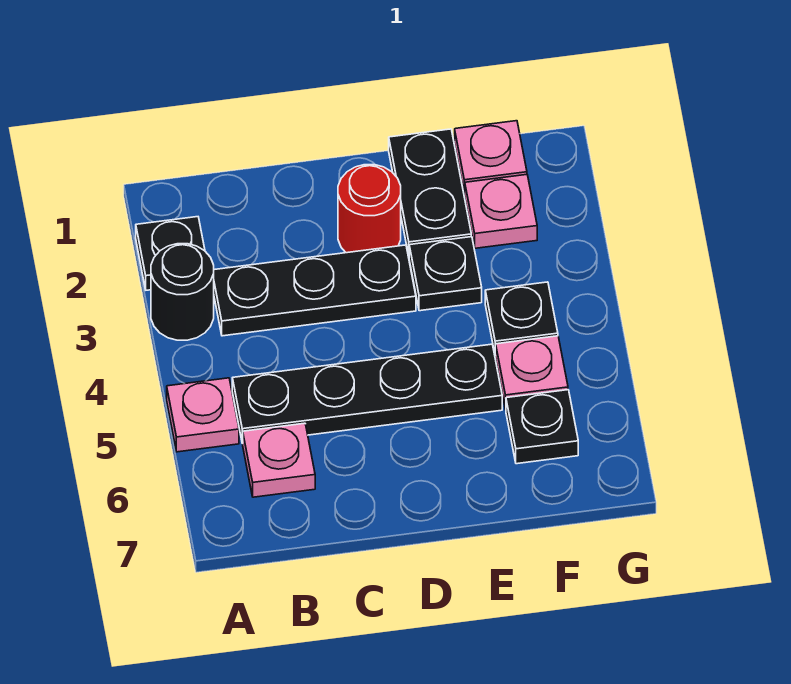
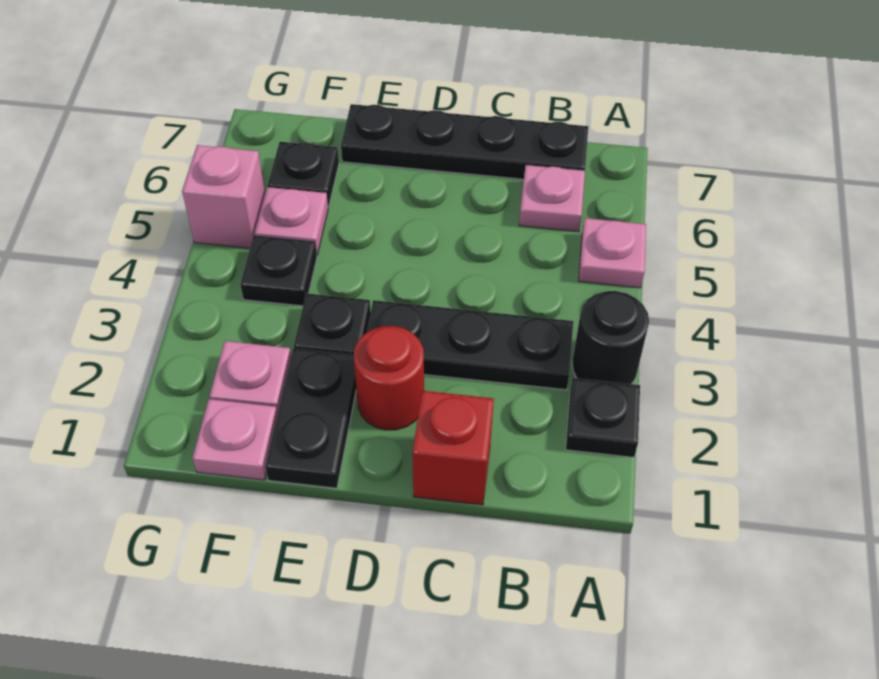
black plate B5:E5 level 1 -> black plate B7:E7 level 1
none -> red brick C1 level 1
none -> pink brick G5 level 1

